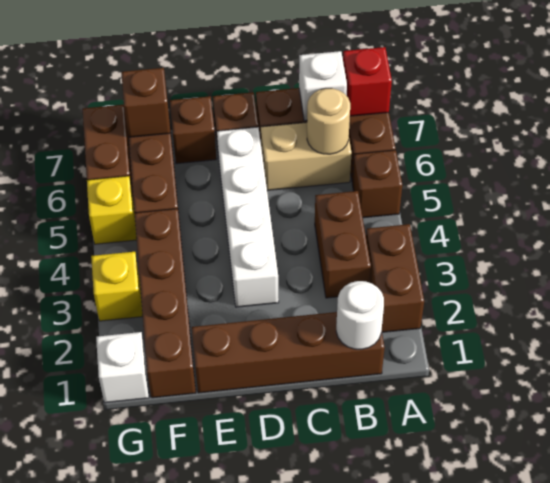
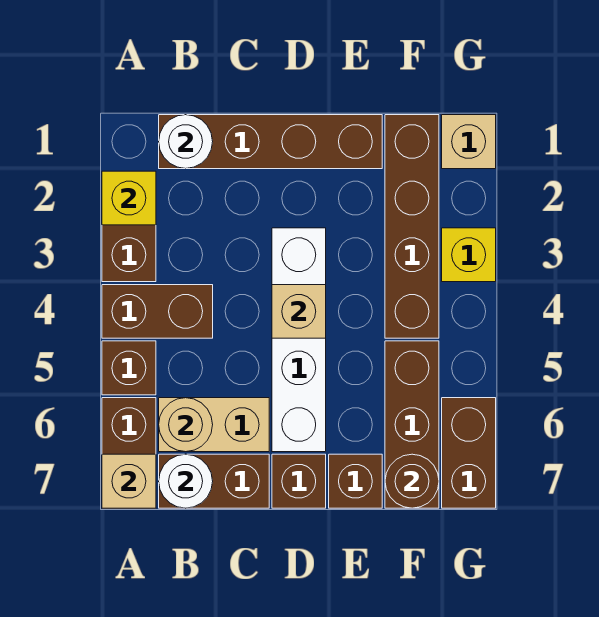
red brick A7 level 2 -> tan brick A7 level 2
brown brick B3:B4 level 1 -> brown brick A4:B4 level 1
white brick B7 level 2 -> white round brick B7 level 2
none -> tan brick D4 level 2
brown brick F7 level 2 -> brown round brick F7 level 2
white brick G1 level 1 -> tan brick G1 level 1
yellow brick G5 level 1 -> yellow brick A2 level 2

